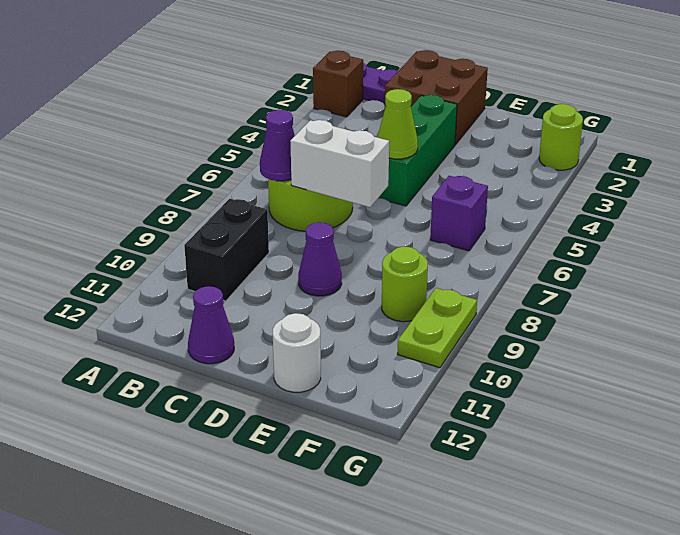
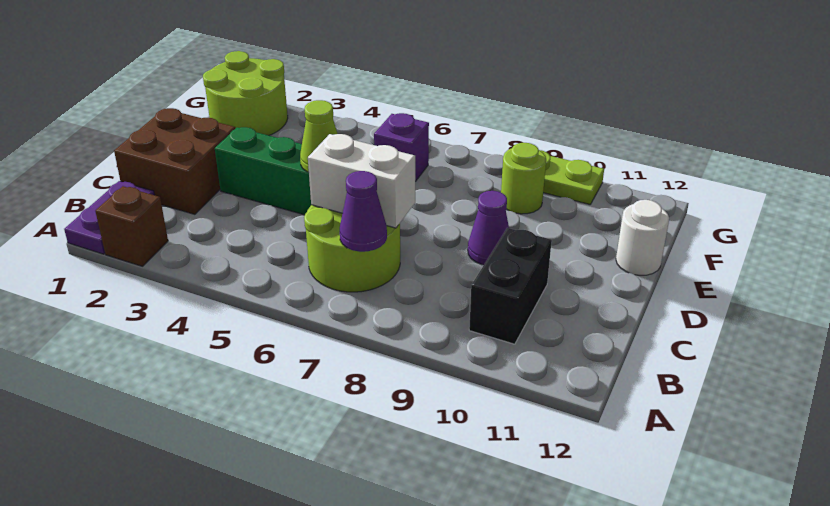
black brick B9:B10 level 1 -> black brick B10:C10 level 1
white brick C7:D7 level 2 -> white brick C6:C7 level 2
purple cone C12 level 1 -> none
lime round brick G2 level 1 -> lime round brick F1:G2 level 1

